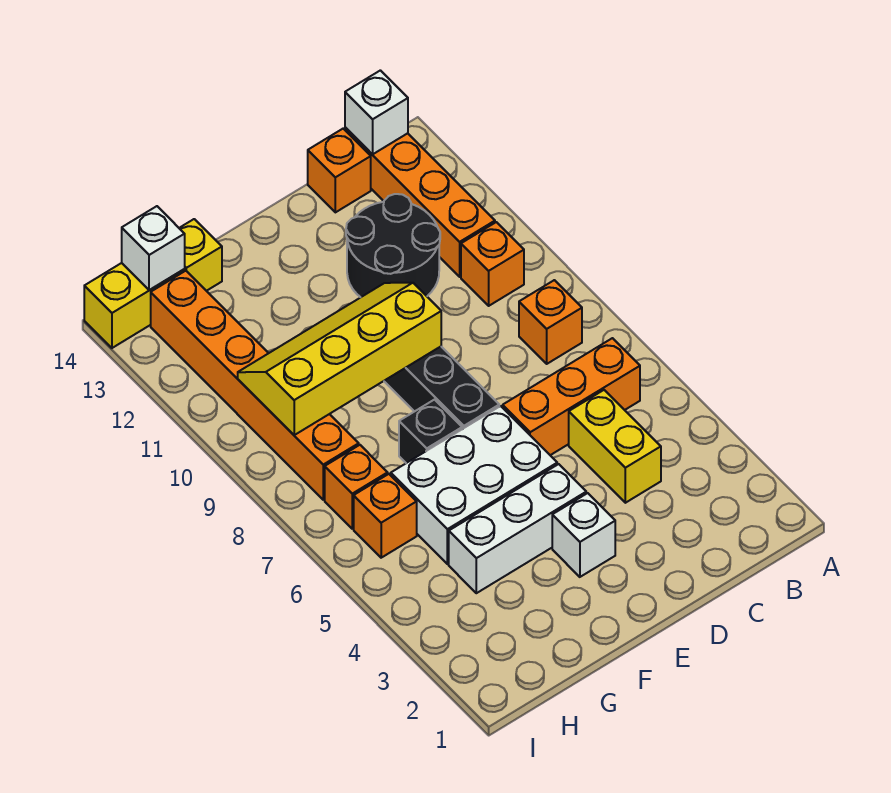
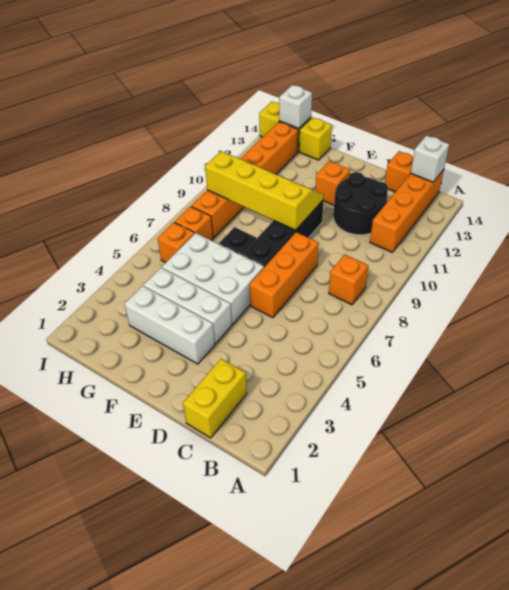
orange brick B6:D6 level 1 -> orange brick D6:D8 level 1
orange brick B10 level 1 -> orange brick E12 level 1
yellow brick C4:C5 level 1 -> yellow brick C1:C2 level 1
white brick E3 level 1 -> white brick E3:G3 level 1

